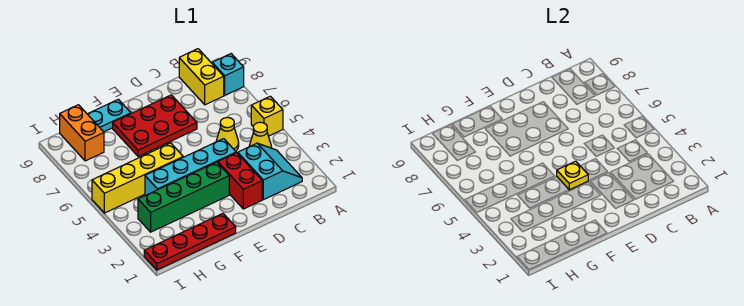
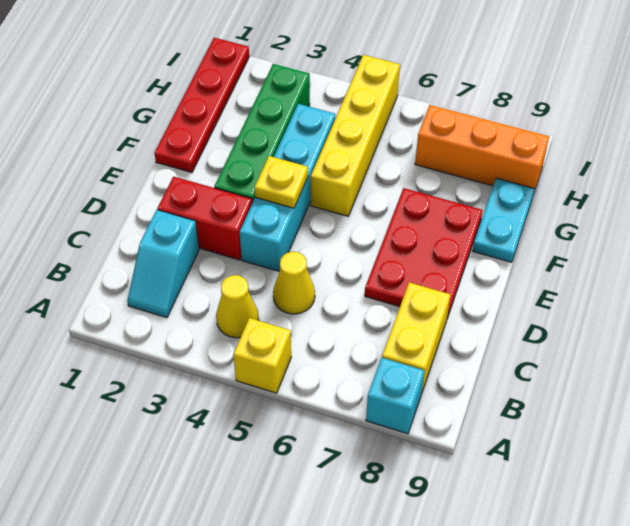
cyan slope B2:C3 level 1 top C -> cyan slope B2:C2 level 1 top C
yellow brick B8:B9 level 1 -> yellow brick B8:C8 level 1
orange brick H8:H9 level 1 -> orange brick H7:H9 level 1

